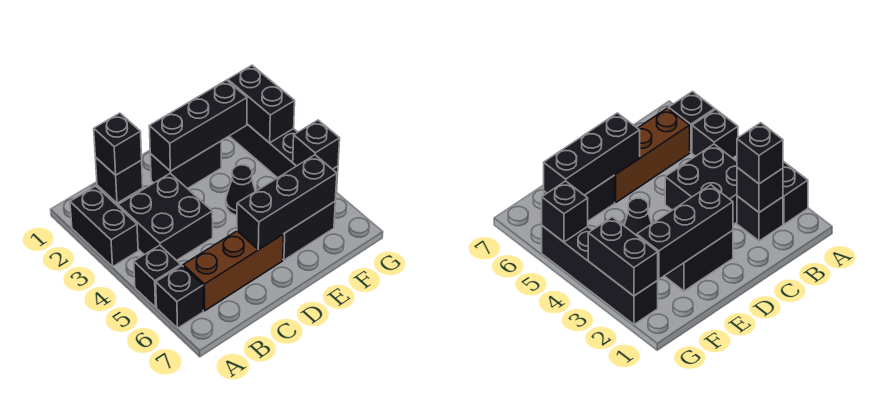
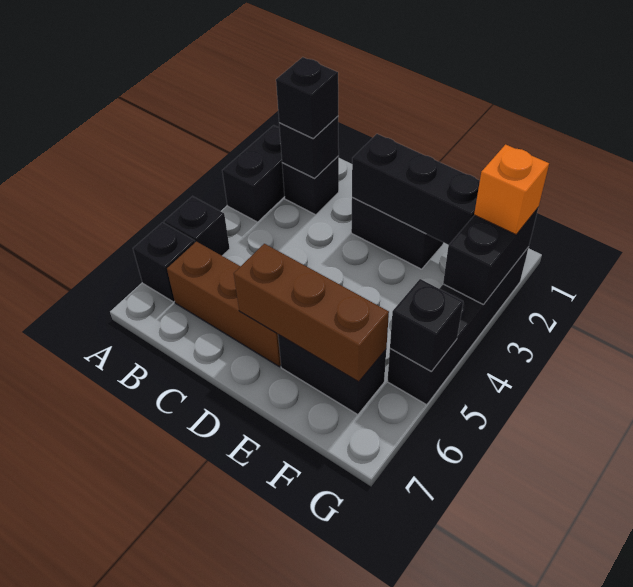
black brick B3:C4 level 1 -> none
black brick D6:F6 level 2 -> brown brick D6:F6 level 2
black cone E4 level 1 -> none
none -> orange brick G2 level 3

